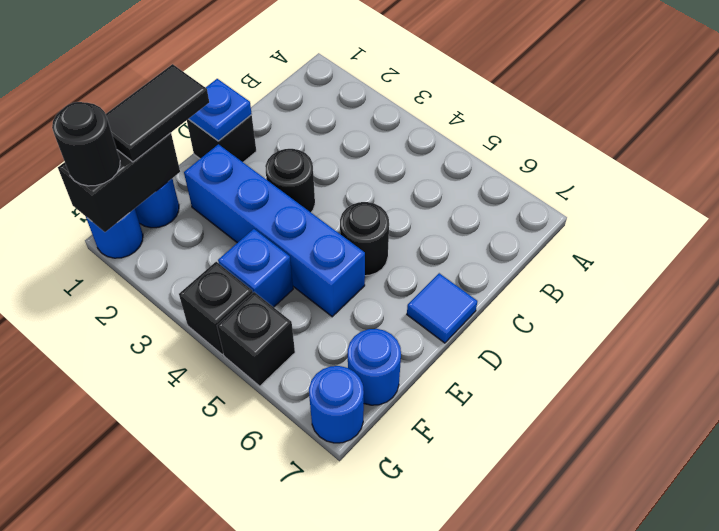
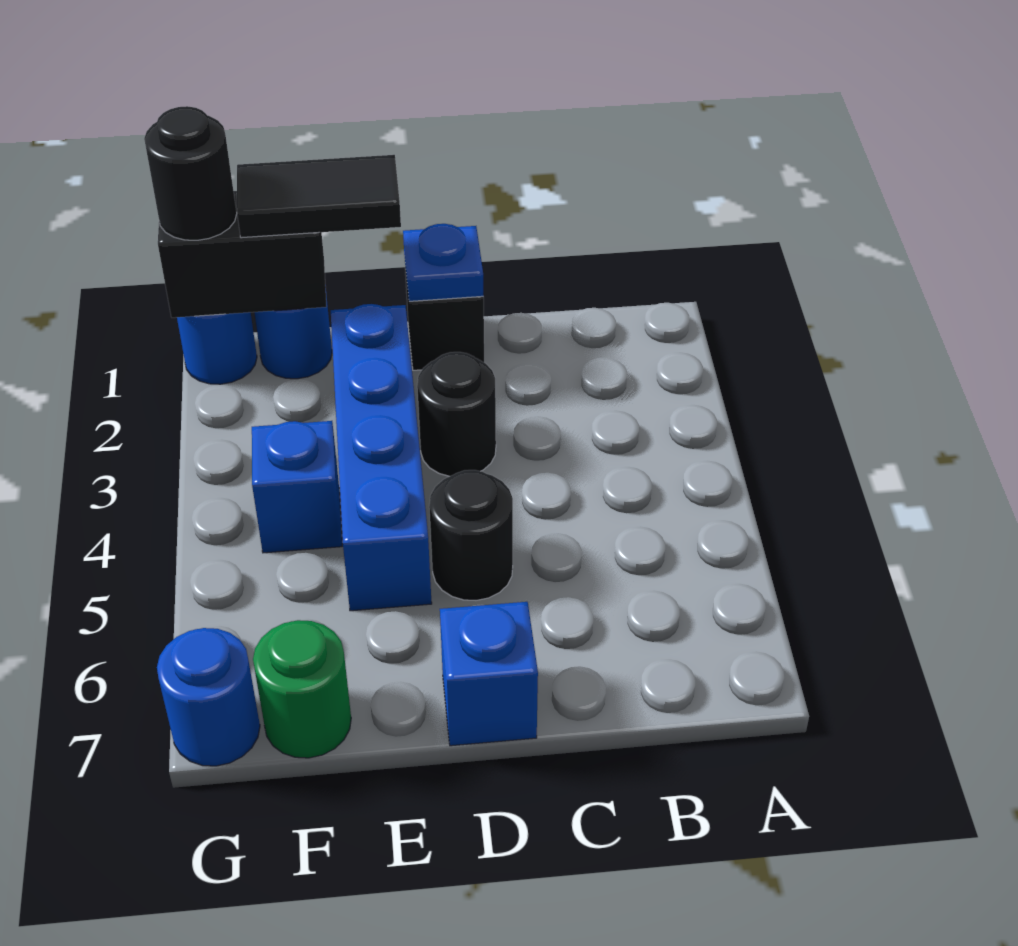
blue tile D7 level 1 -> blue brick D7 level 1
blue round brick F7 level 1 -> green round brick F7 level 1
black brick G4 level 1 -> none
black brick G5 level 1 -> none

